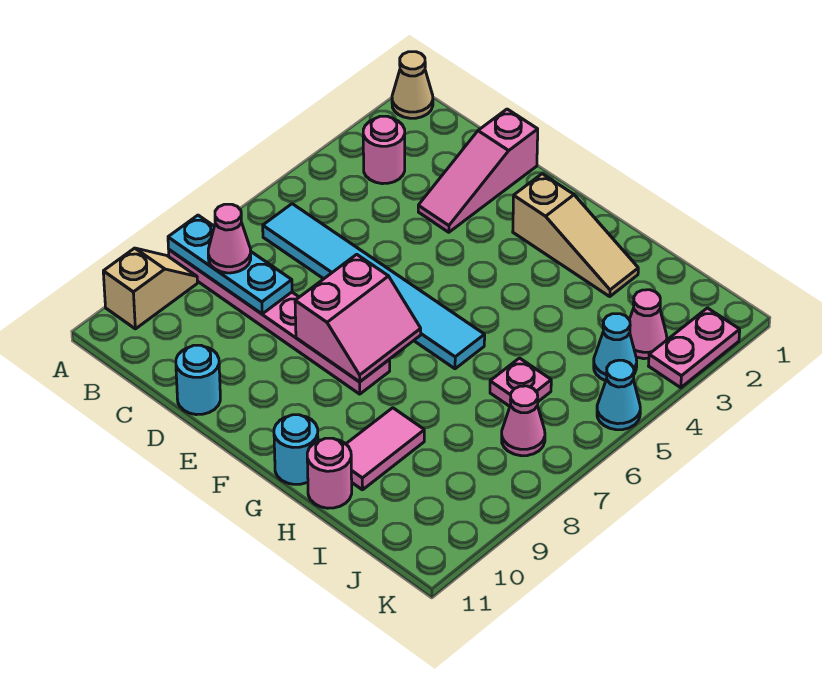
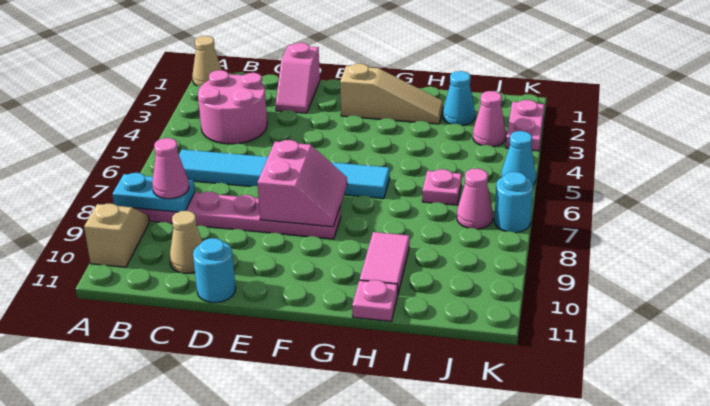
cyan plate A8:C8 level 2 -> cyan plate A8:B8 level 2
pink round brick B3 level 1 -> pink round brick B3:C4 level 1
none -> tan cone C10 level 1
pink slope D1:D3 level 1 top 1 -> pink slope D1:D2 level 1 top 1
cyan round brick G11 level 1 -> cyan round brick K7 level 1
pink round brick H11 level 1 -> pink plate H11 level 1
cyan cone J4 level 1 -> cyan cone I2 level 1

